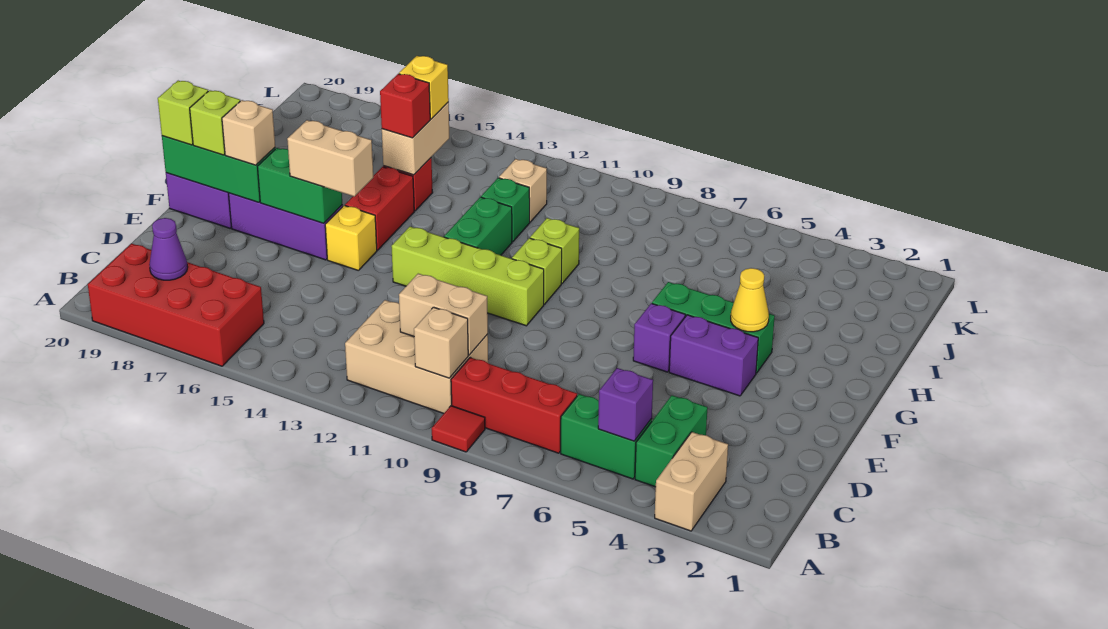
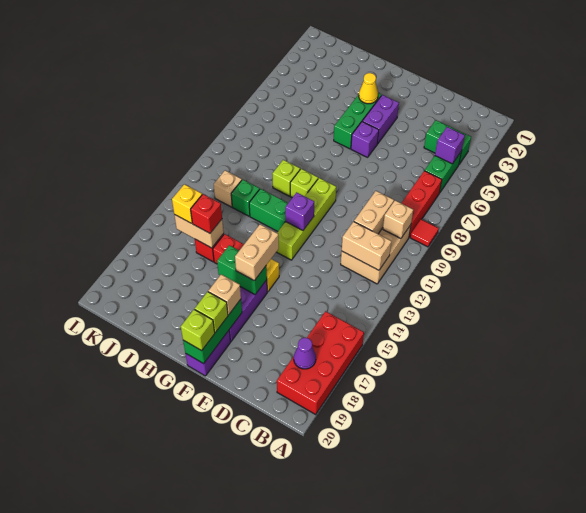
tan brick A3:B3 level 1 -> tan brick B12:C12 level 2
none -> purple brick F12 level 2
green brick F16:F17 level 2 -> green brick F16:G16 level 2

